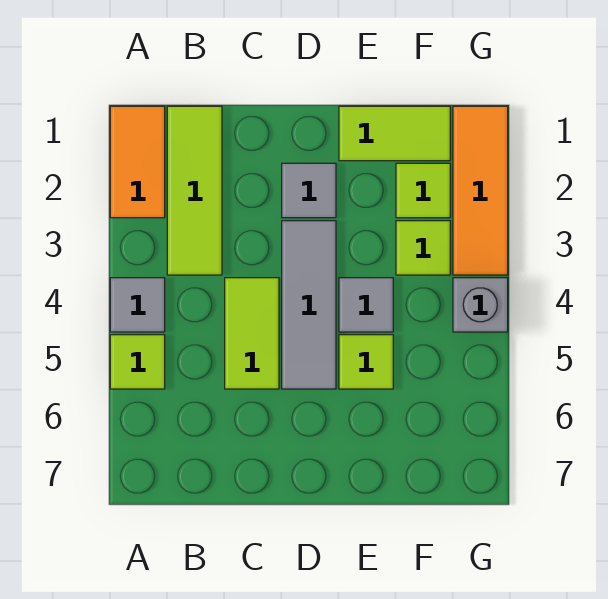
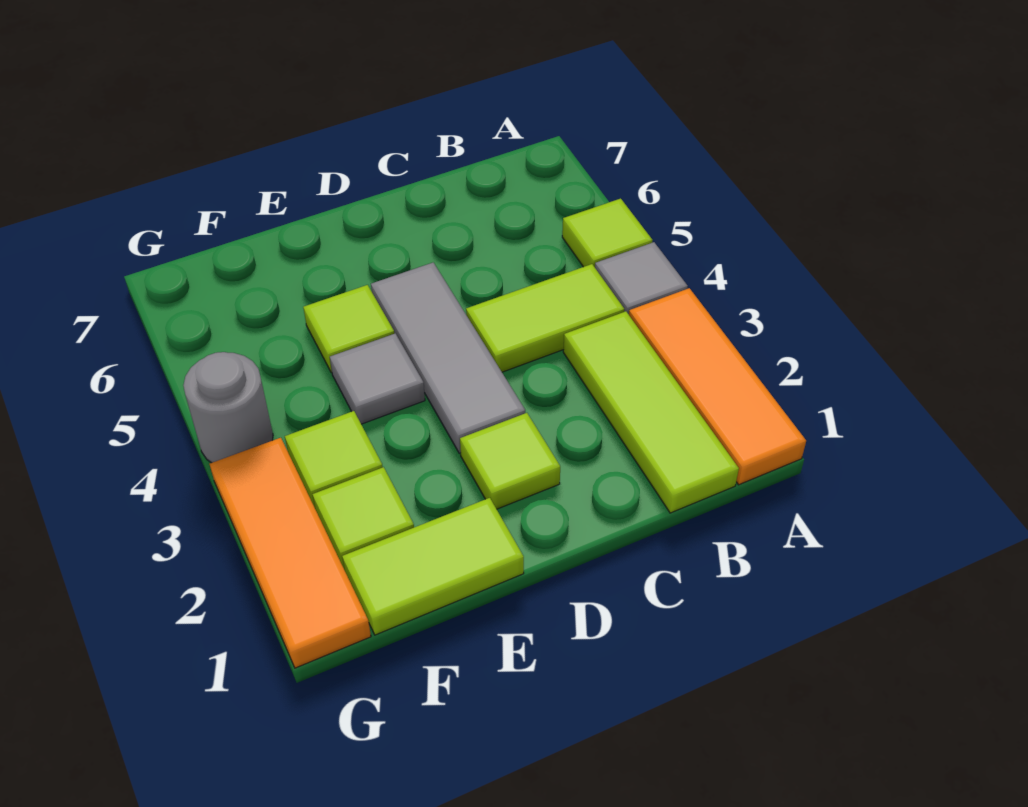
orange tile A1:A2 level 1 -> orange tile A1:A3 level 1
lime tile C4:C5 level 1 -> lime tile B4:C4 level 1
grey tile D2 level 1 -> lime tile D2 level 1
grey brick G4 level 1 -> grey round brick G4 level 1

